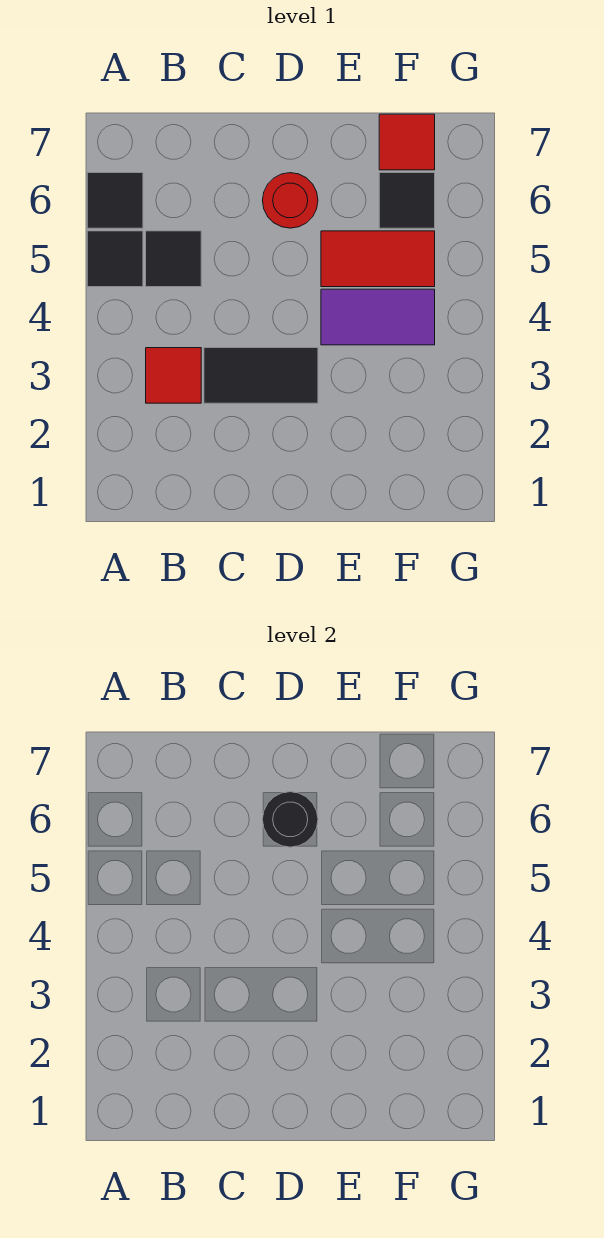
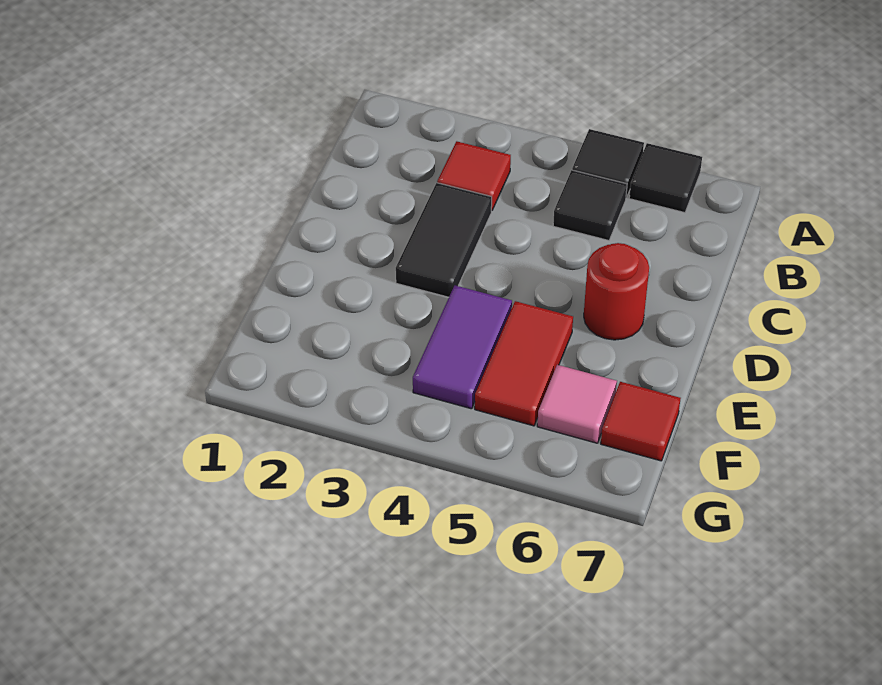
black round brick D6 level 2 -> none
black tile F6 level 1 -> pink tile F6 level 1

